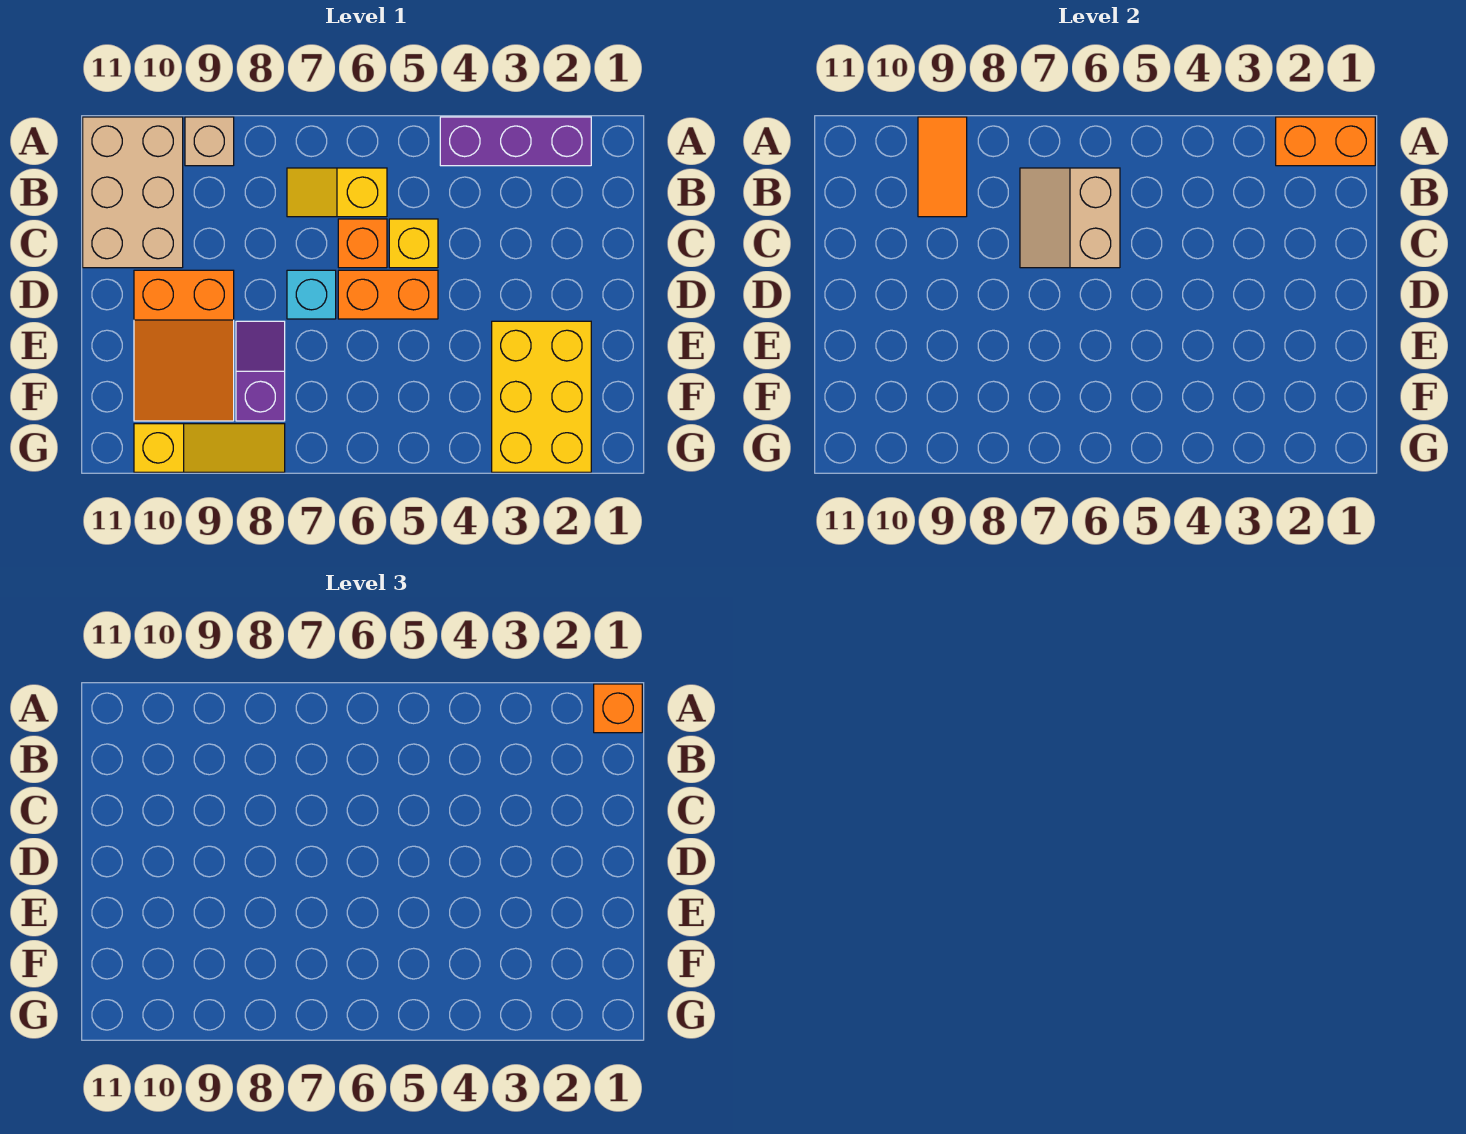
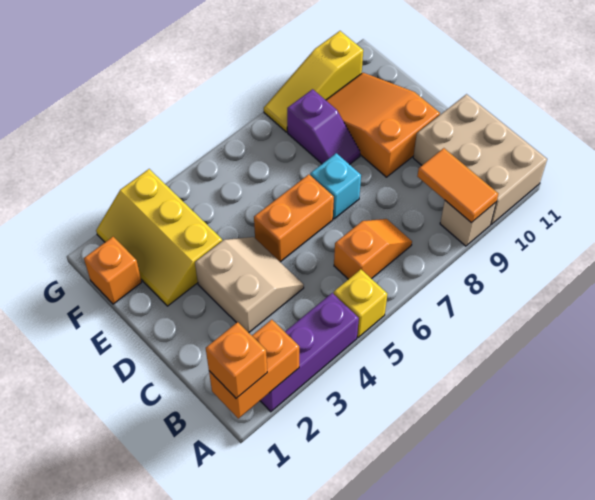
yellow slope B6:B7 level 1 top 6 -> orange slope B6:B7 level 1 top 6
tan slope B6:C7 level 2 top 6 -> tan slope C3:D4 level 1 top 3
yellow brick C5 level 1 -> yellow brick A5 level 1
orange brick C6 level 1 -> orange brick F1 level 1
yellow brick E2:G3 level 1 -> yellow slope E2:G3 level 1 top 3

